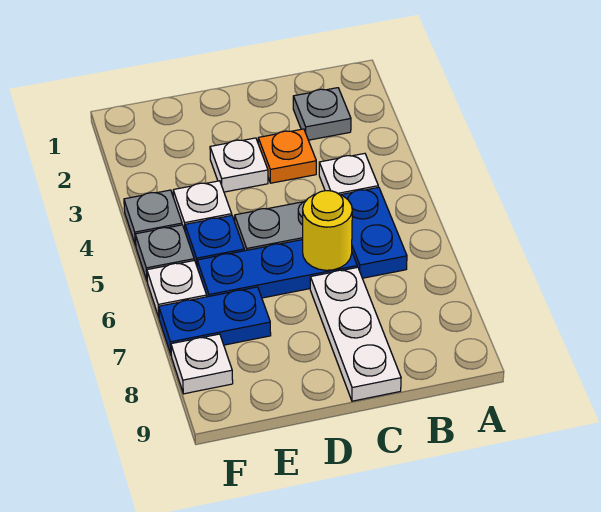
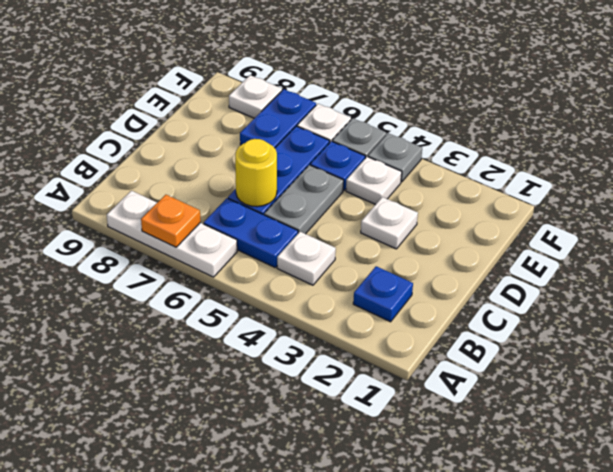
grey plate B2 level 1 -> blue plate B2 level 1
orange plate C3 level 1 -> orange plate A7 level 2
white plate C7:C9 level 1 -> white plate A6:A8 level 1

